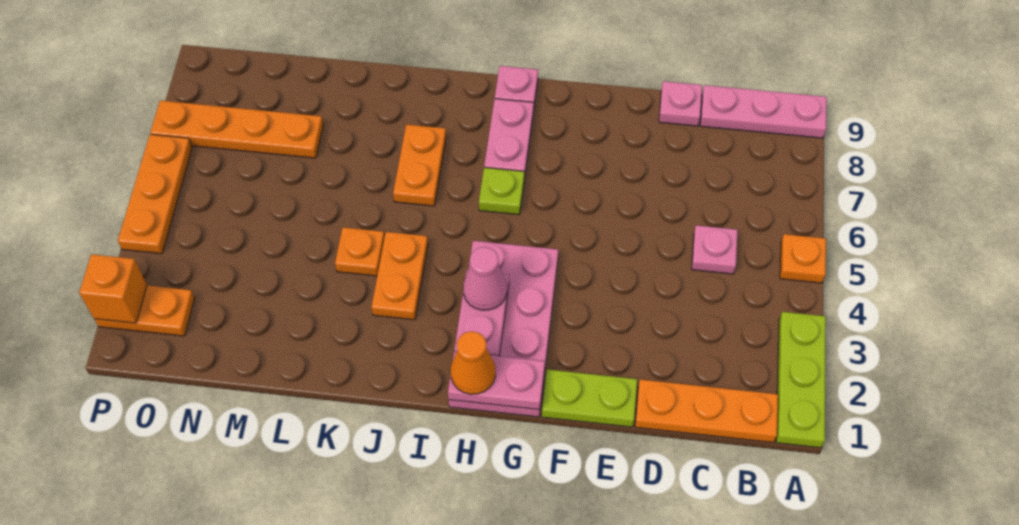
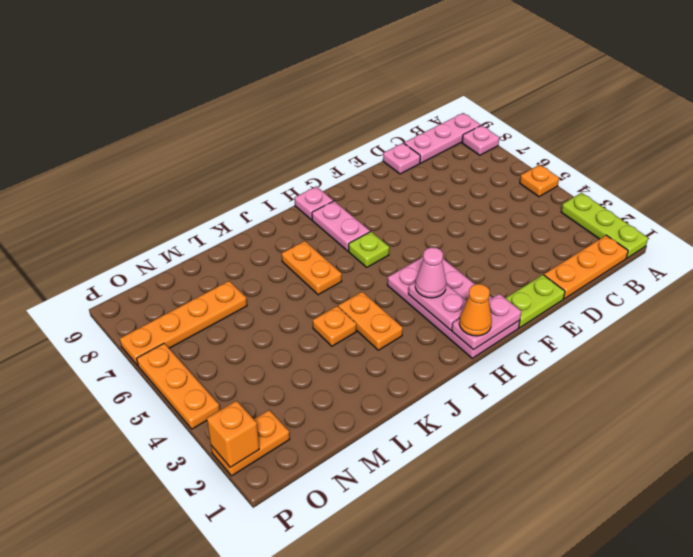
pink plate C5 level 1 -> pink plate A8 level 1

